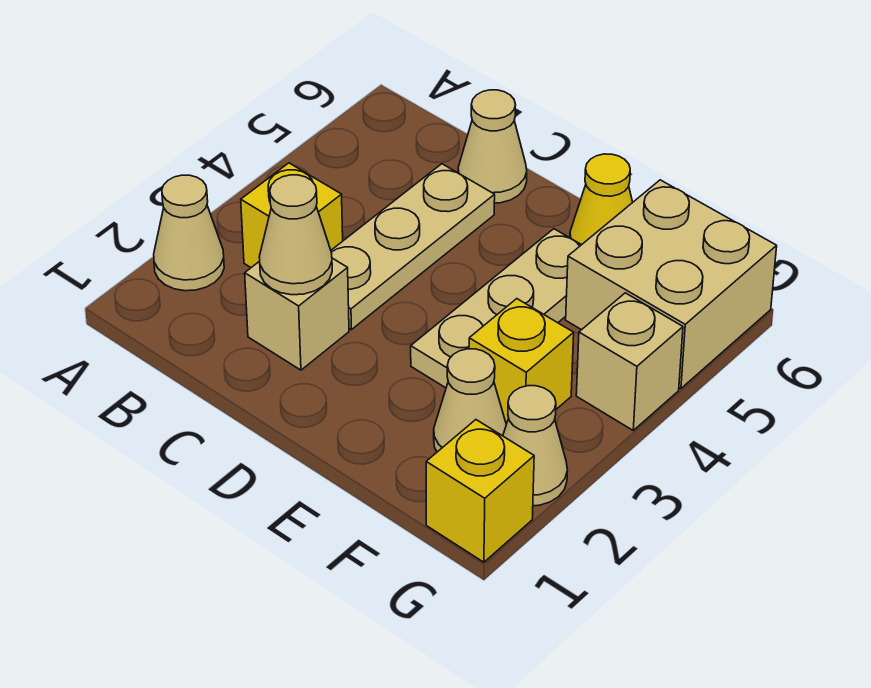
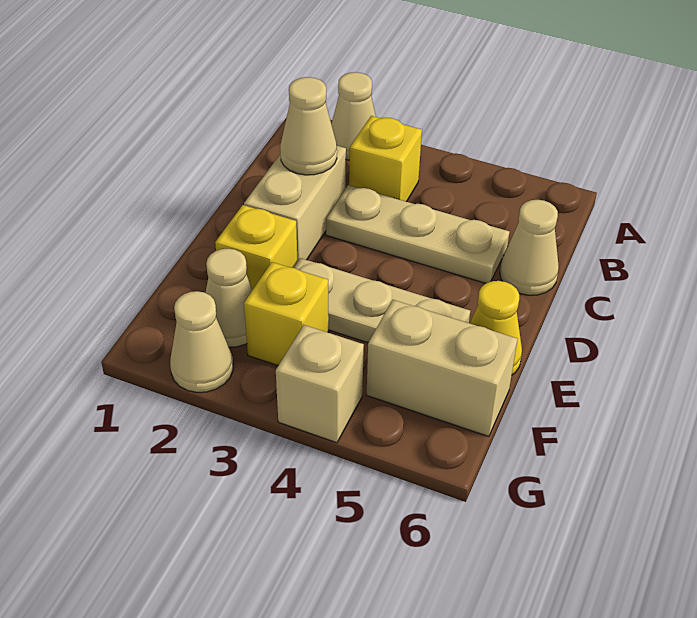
tan brick C2 level 1 -> tan brick C2:D2 level 1
tan brick F5:G6 level 1 -> tan brick F5:F6 level 1
yellow brick G1 level 1 -> yellow brick E2 level 1

